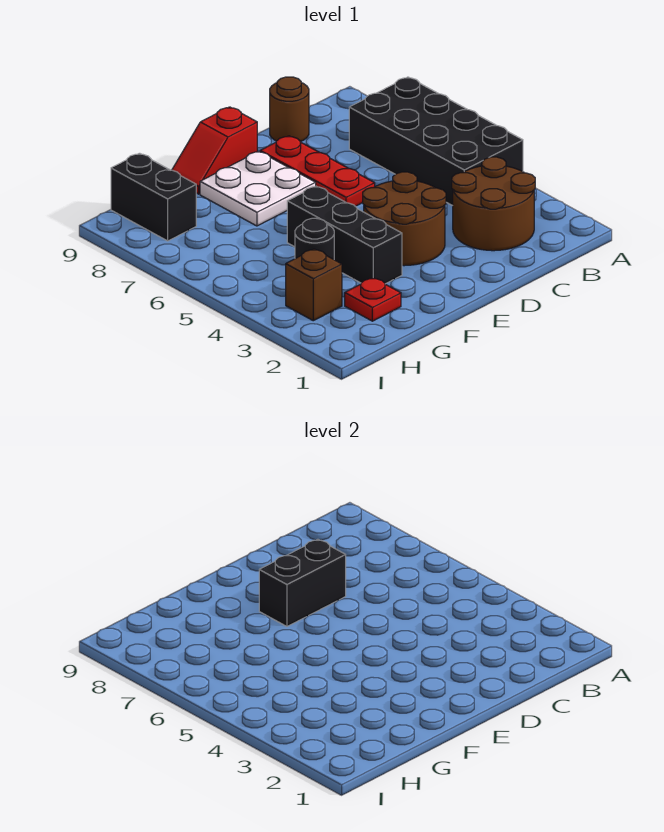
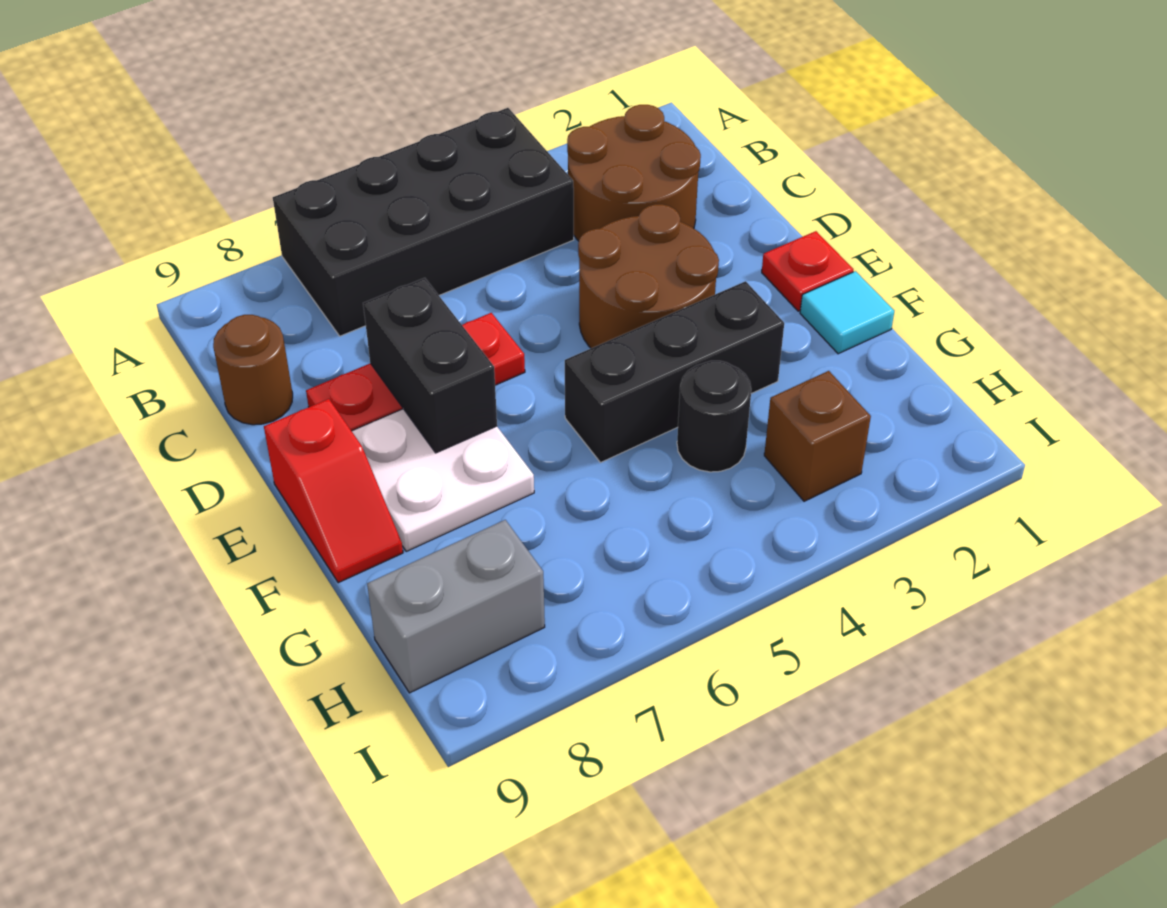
none -> cyan tile F1 level 1
red plate G2 level 1 -> red plate E1 level 1
black brick H8:H9 level 1 -> grey brick H8:H9 level 1

